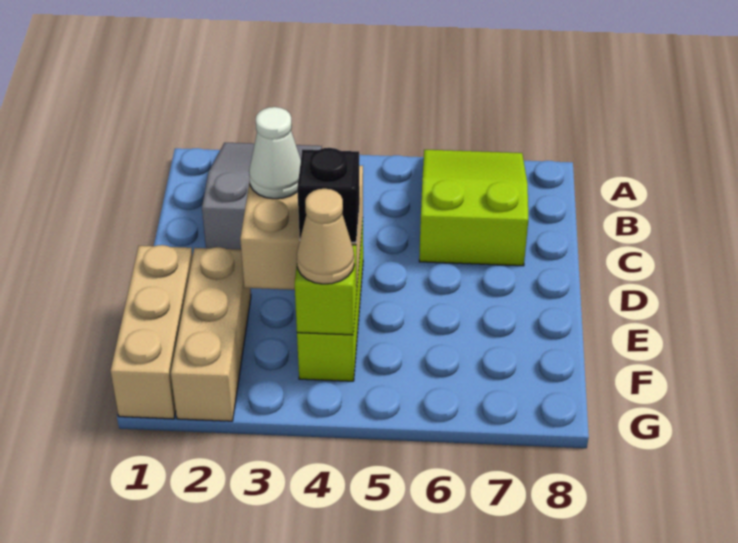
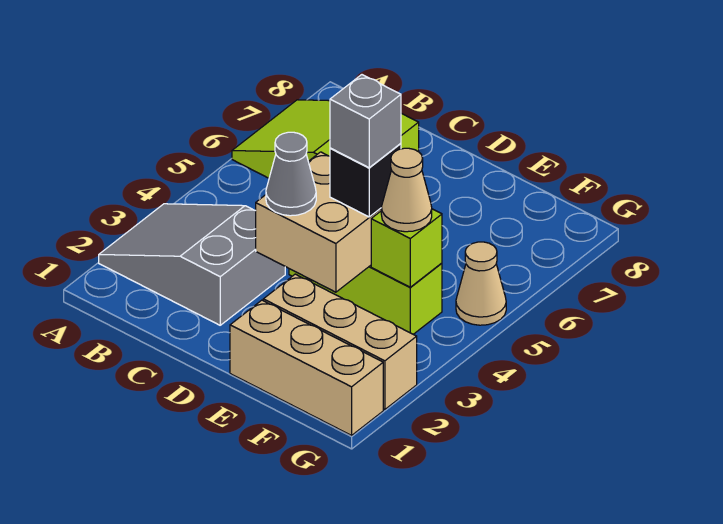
white cone D3 level 3 -> grey cone D3 level 3
none -> grey brick E4 level 4
none -> tan cone G5 level 1

